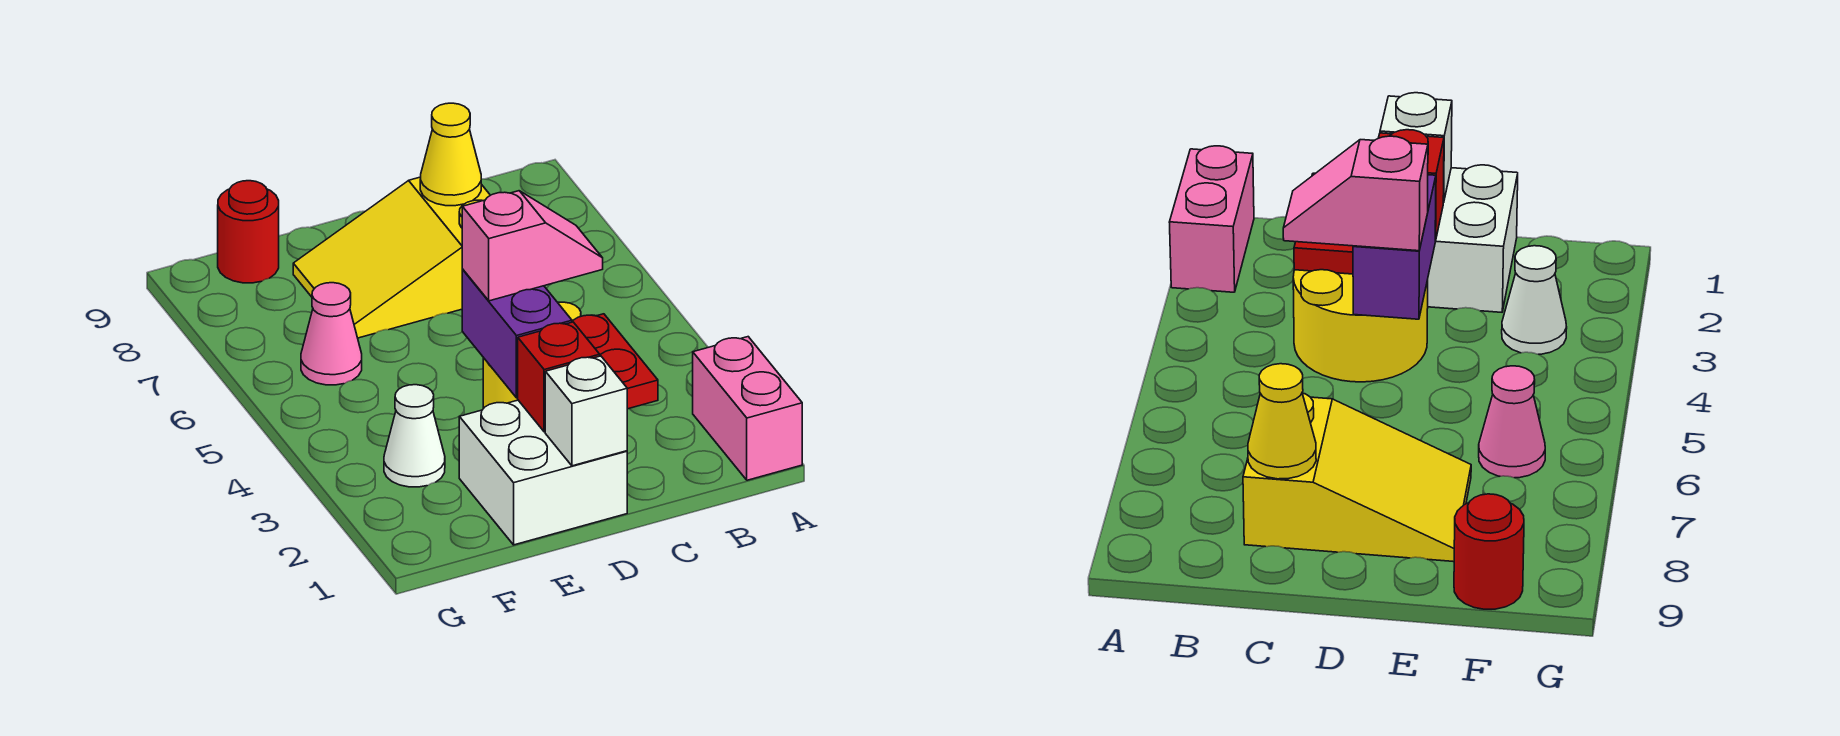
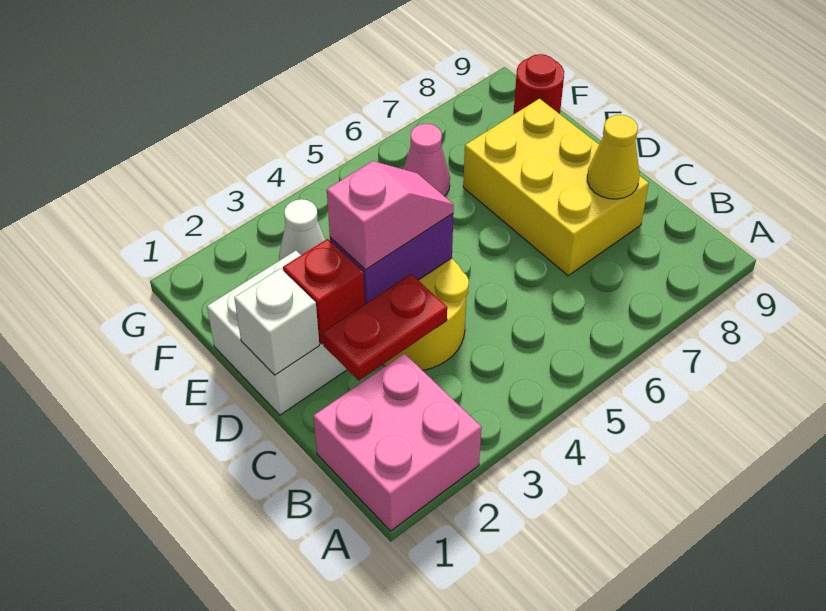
pink brick A1:A2 level 1 -> pink brick A1:B2 level 1
pink slope C4:D4 level 3 top D -> pink slope D3:D4 level 3 top 3
yellow slope C7:E8 level 1 top C -> yellow brick C7:E8 level 1

